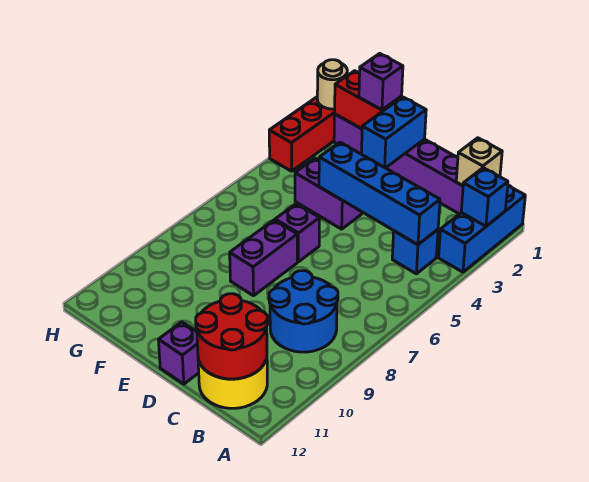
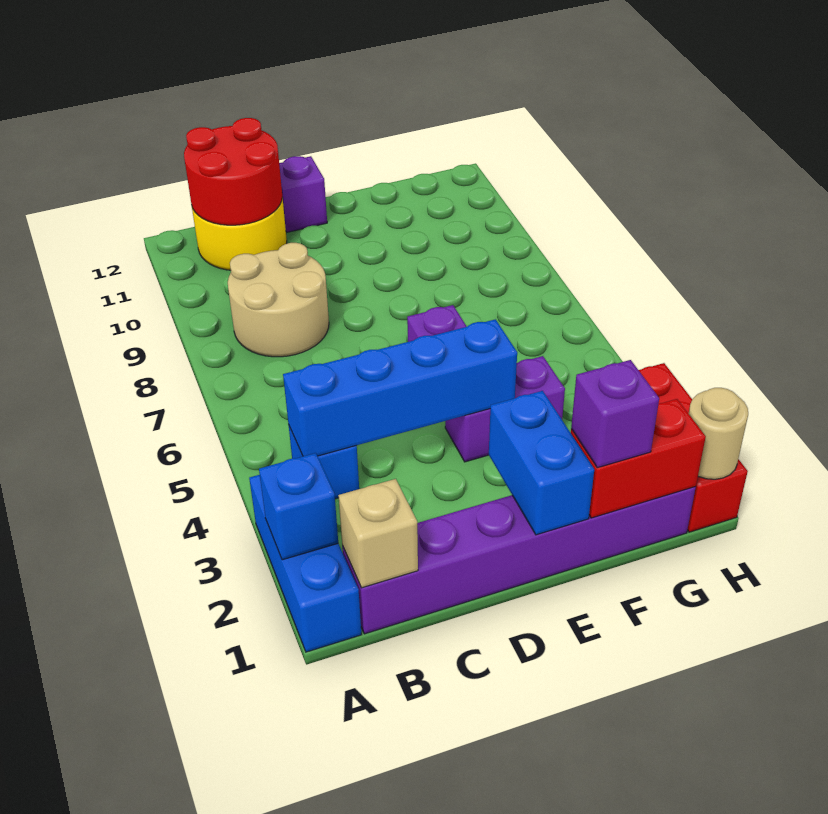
blue round brick B8:C9 level 1 -> tan round brick B8:C9 level 1
purple brick E7:E8 level 1 -> none

